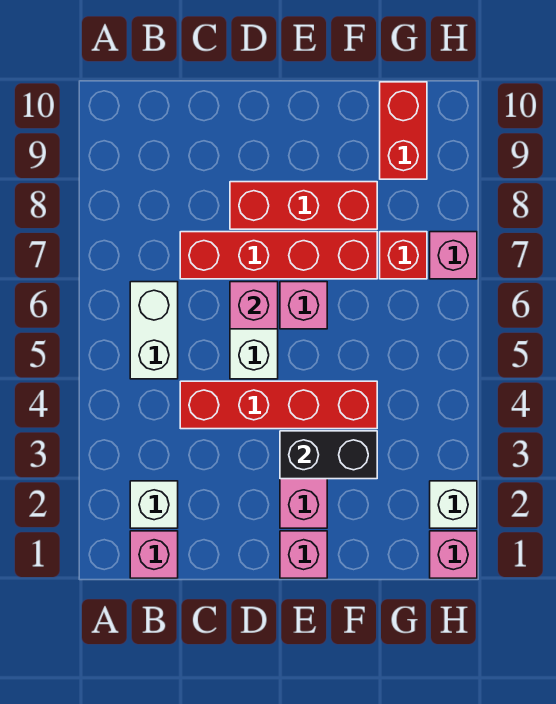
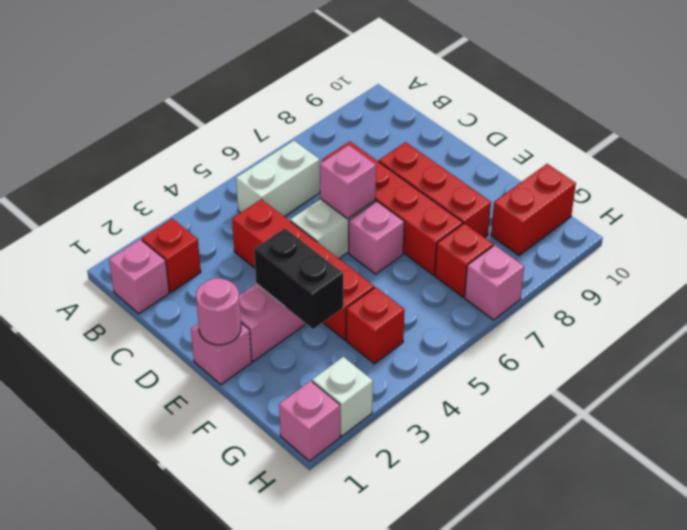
white brick B2 level 1 -> red brick B2 level 1
none -> pink round brick E1 level 2
none -> red brick G4 level 1

